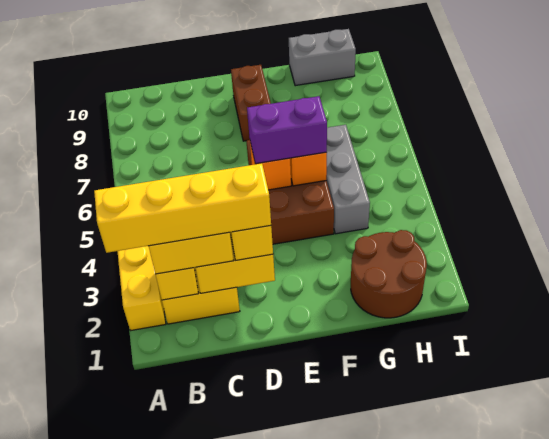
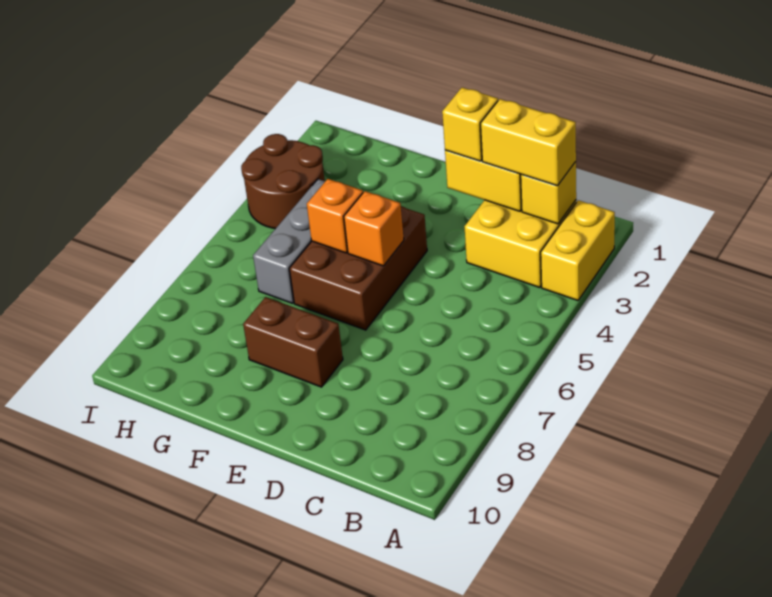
yellow brick A2:D2 level 4 -> none
purple brick E5:F5 level 3 -> none
brown brick E8:E9 level 1 -> brown brick E8:F8 level 1
brown round brick G1:H2 level 1 -> brown round brick H3:I4 level 1
grey brick G10:H10 level 1 -> none

